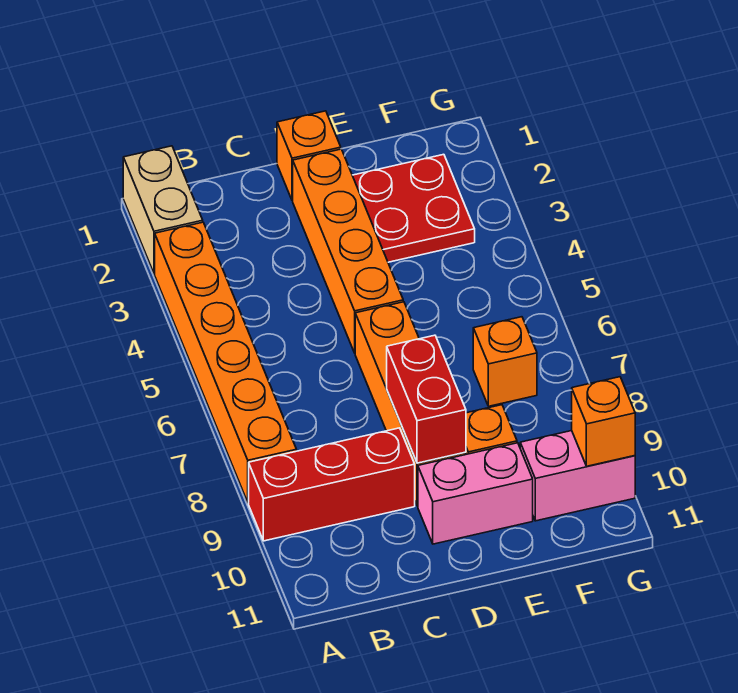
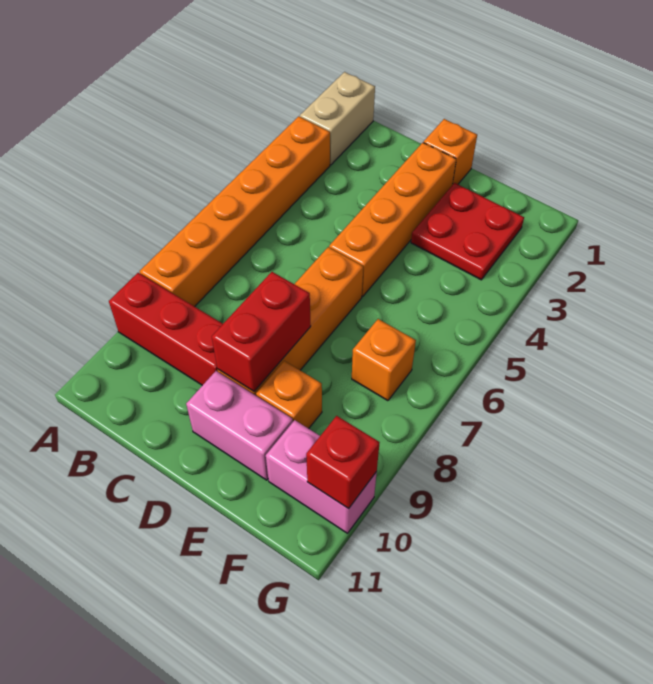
orange brick G10 level 2 -> red brick G10 level 2

